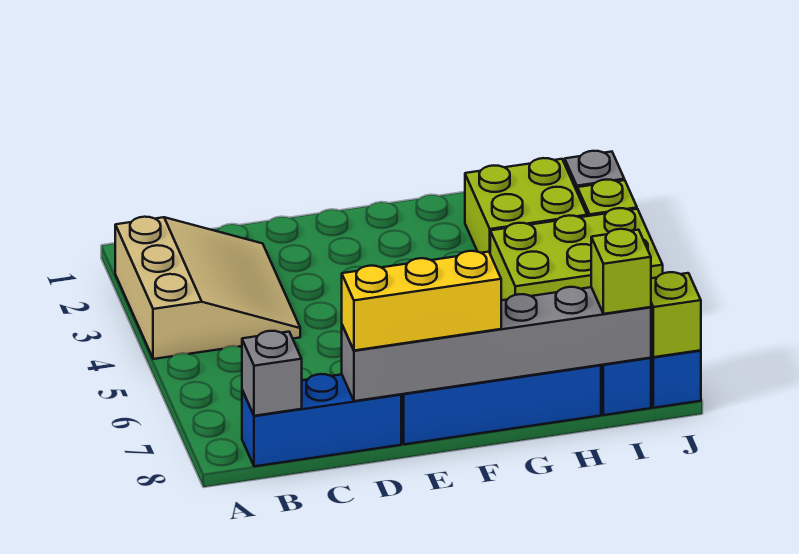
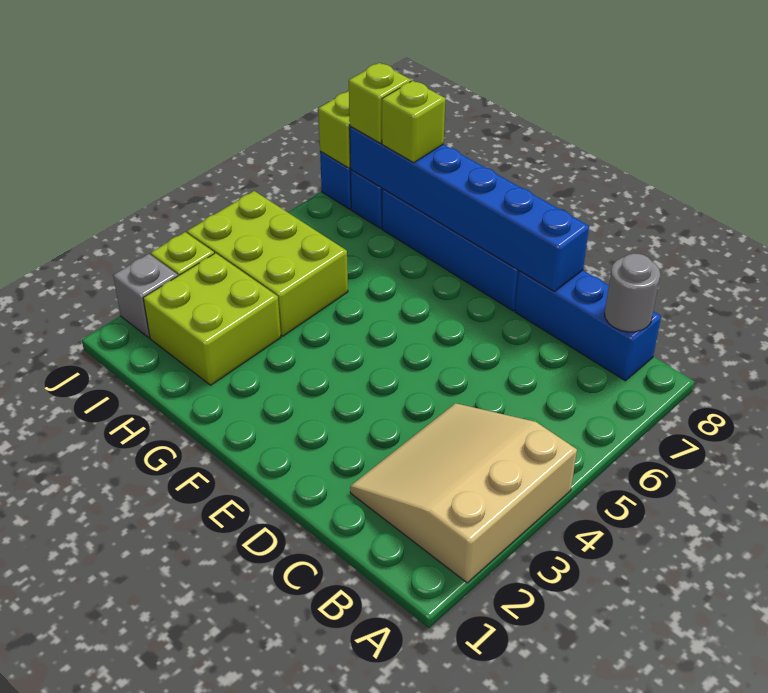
grey brick B8 level 2 -> grey round brick B8 level 2
grey brick D8:I8 level 2 -> blue brick D8:I8 level 2
yellow brick D8:F8 level 3 -> none
none -> lime brick H8 level 3

